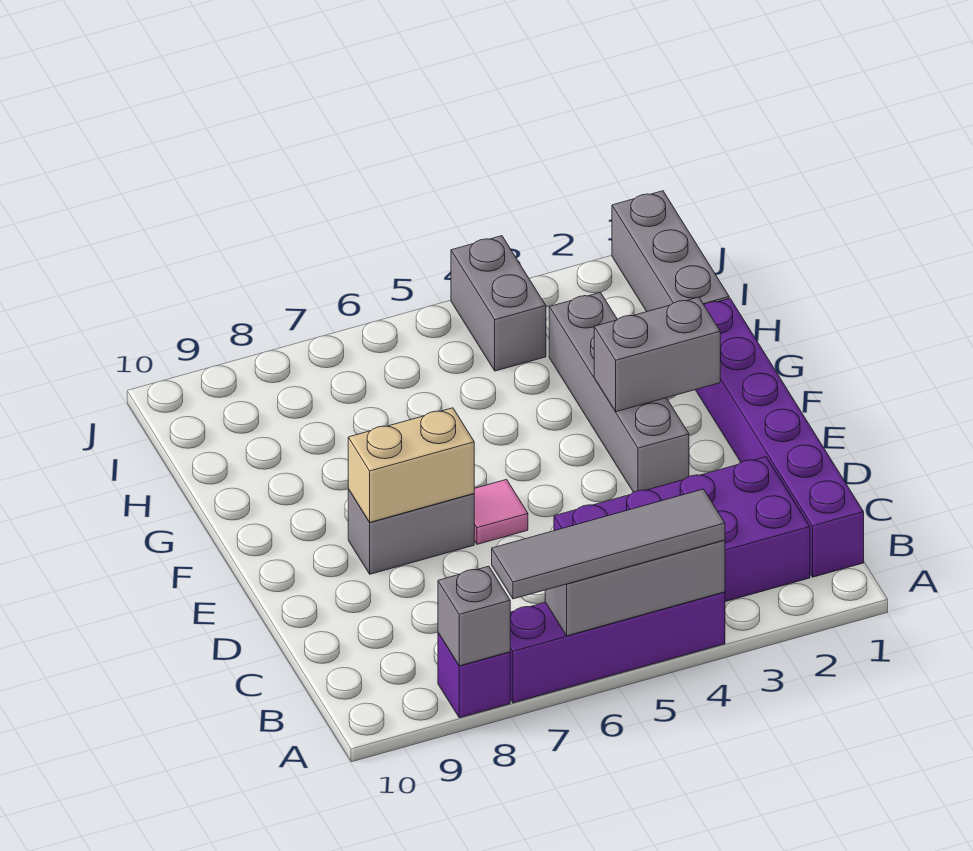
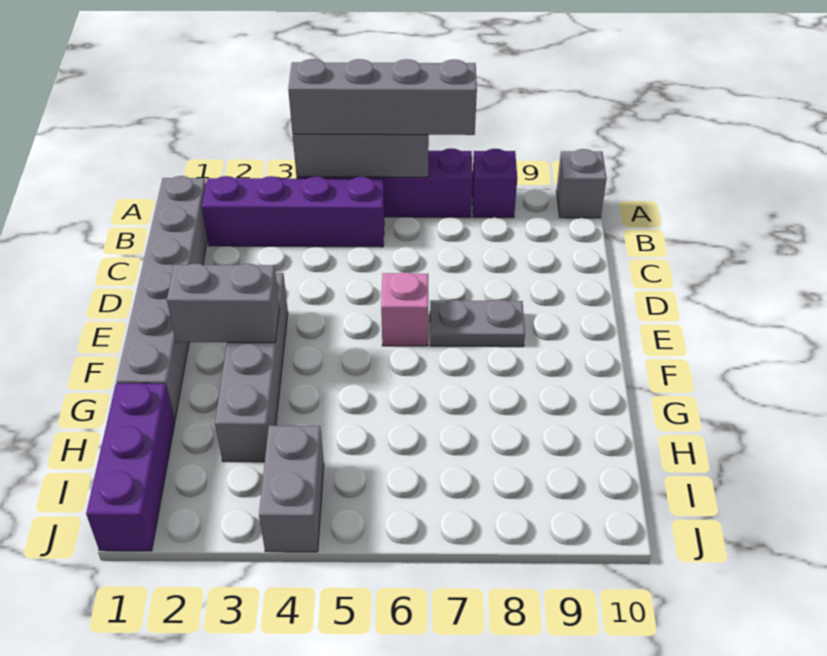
grey tile A4:A7 level 3 -> grey brick A4:A7 level 3
grey brick A8 level 2 -> grey brick A10 level 1
purple brick B1:G1 level 1 -> grey brick B1:G1 level 1
purple brick B2:C5 level 1 -> purple brick B2:B5 level 1
pink tile E6 level 1 -> pink brick E6 level 1
grey brick E7:E8 level 1 -> grey plate E7:E8 level 1
tan brick E7:E8 level 2 -> none
grey brick H1:J1 level 1 -> purple brick H1:J1 level 1

